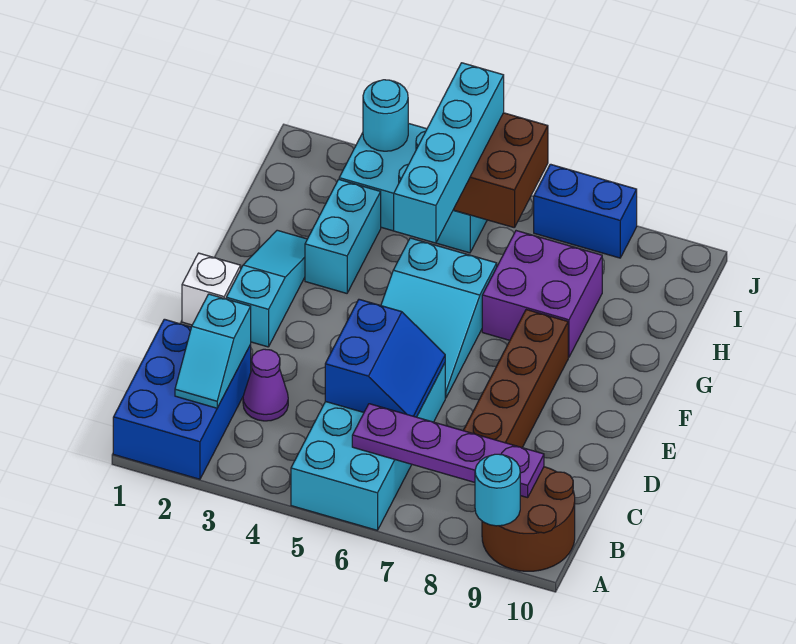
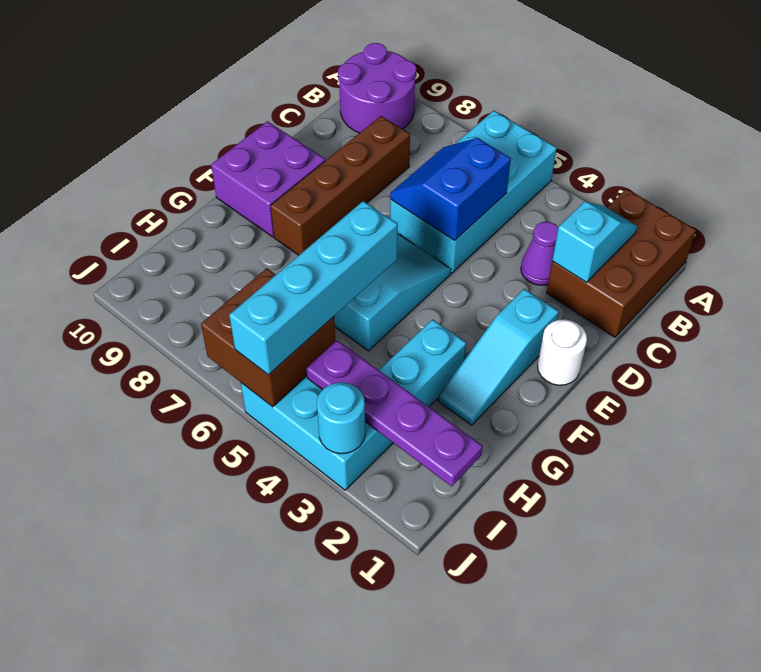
blue brick A1:C2 level 1 -> brown brick A1:C2 level 1
brown round brick A9:B10 level 1 -> purple round brick A9:B10 level 1
cyan round brick A9 level 2 -> none
purple plate B6:B9 level 2 -> purple plate I1:I4 level 2
white brick E1 level 1 -> white round brick E1 level 1
purple brick G7:H8 level 1 -> purple brick E9:F10 level 1
blue brick J7:J8 level 1 -> none

